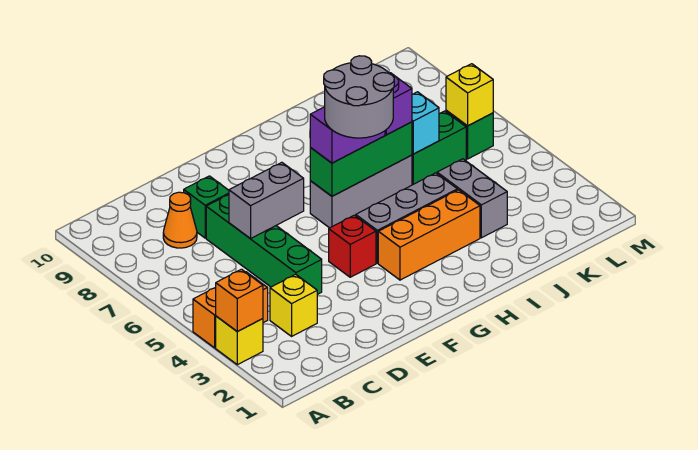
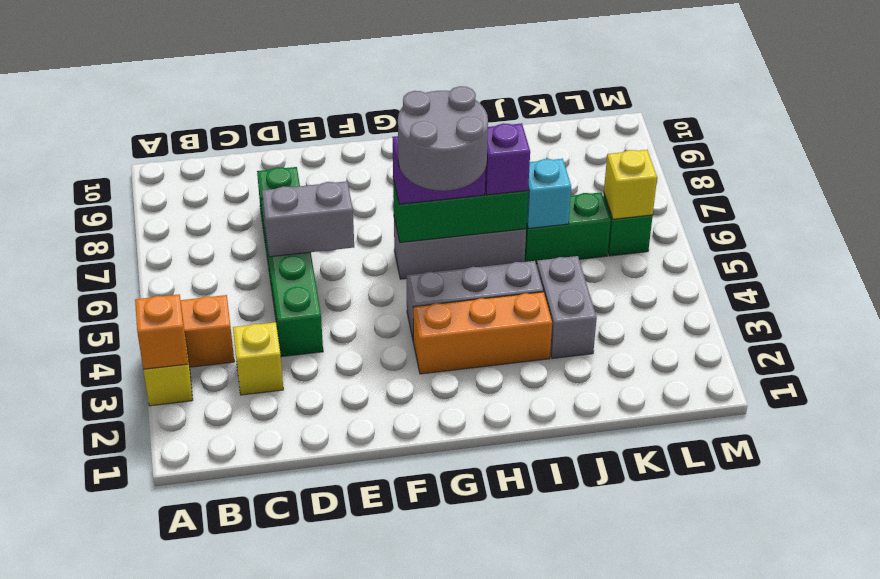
orange cone C8 level 1 -> none
red brick F4 level 1 -> none

